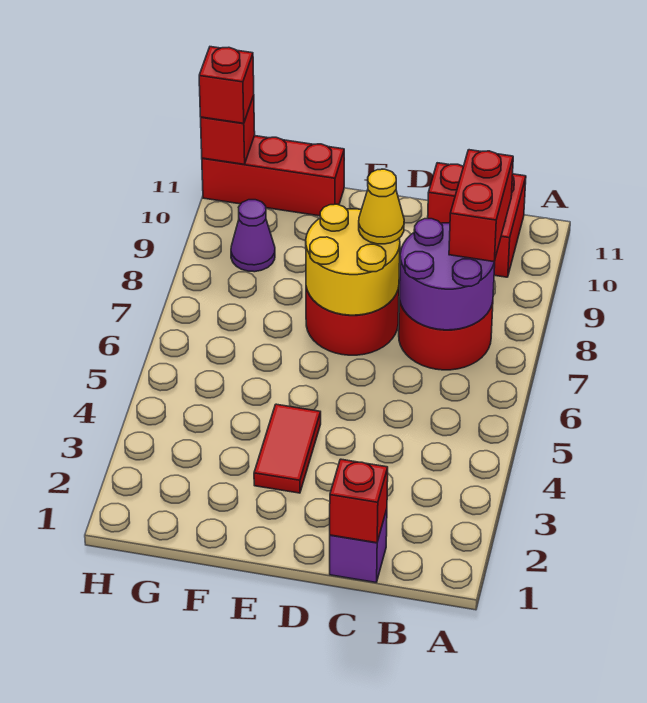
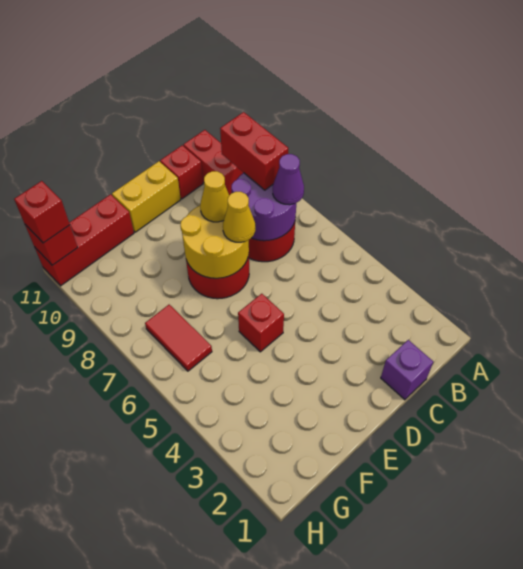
red brick C1 level 2 -> red brick E5 level 1
none -> yellow cone D7 level 3
none -> yellow brick D11:E11 level 1
red tile E3:E4 level 1 -> red tile G6:G7 level 1
purple cone G9 level 1 -> purple cone B7 level 3

